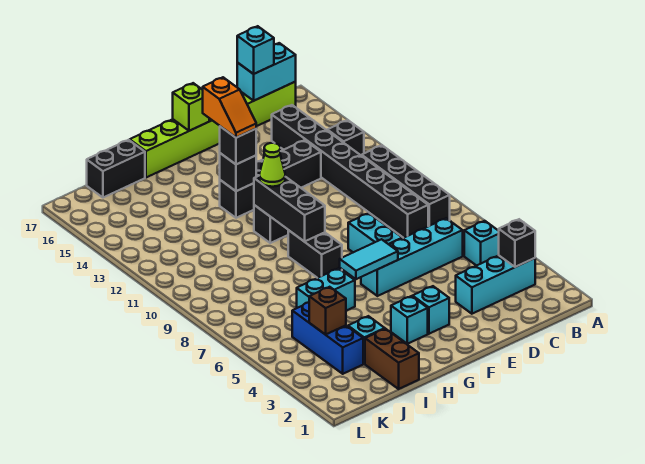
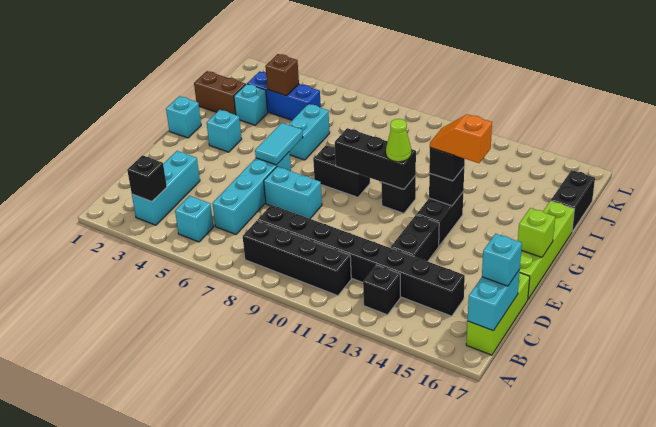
cyan brick F3 level 1 -> cyan brick G1 level 1

